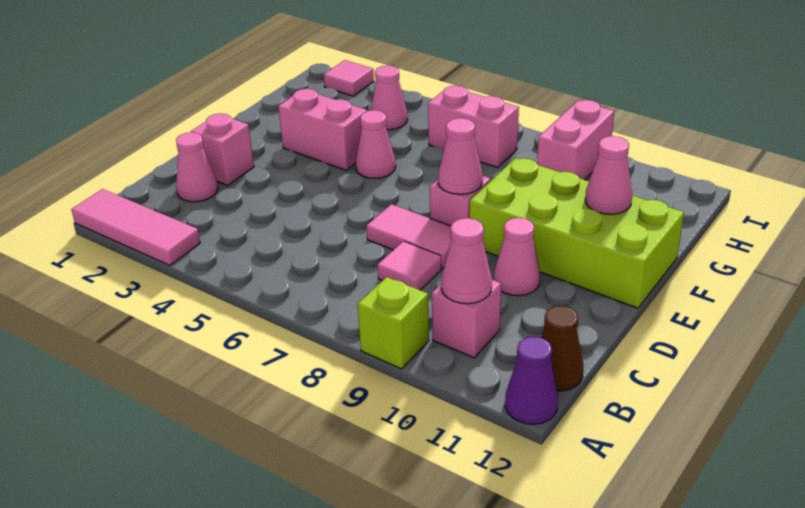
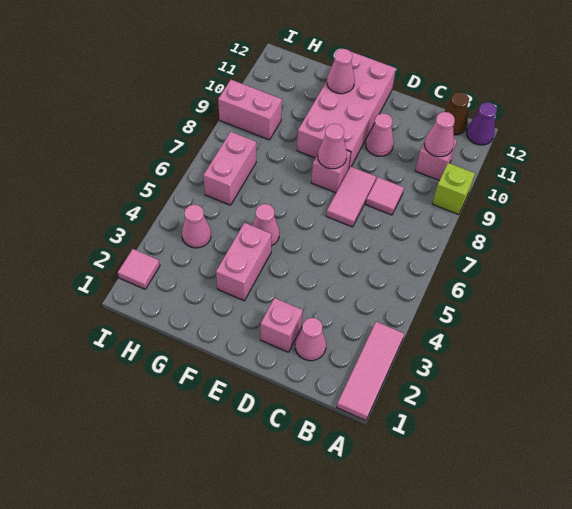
lime brick E9:F12 level 1 -> pink brick E9:F12 level 1

